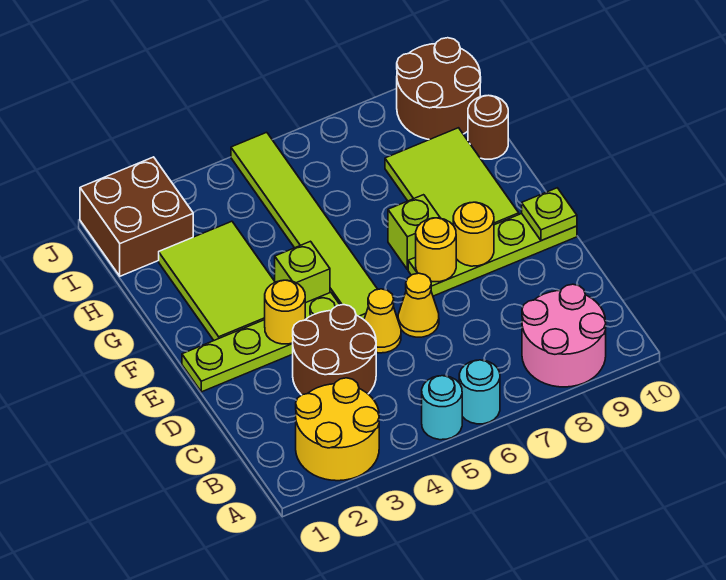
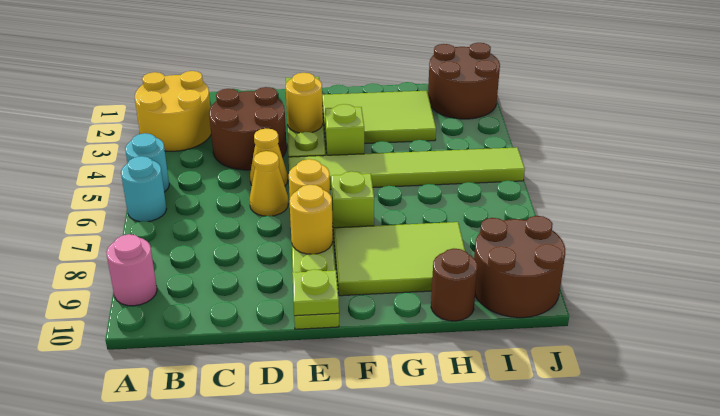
pink round brick A8:B9 level 1 -> pink round brick A9 level 1
brown brick I1:J2 level 1 -> brown round brick I1:J2 level 1

